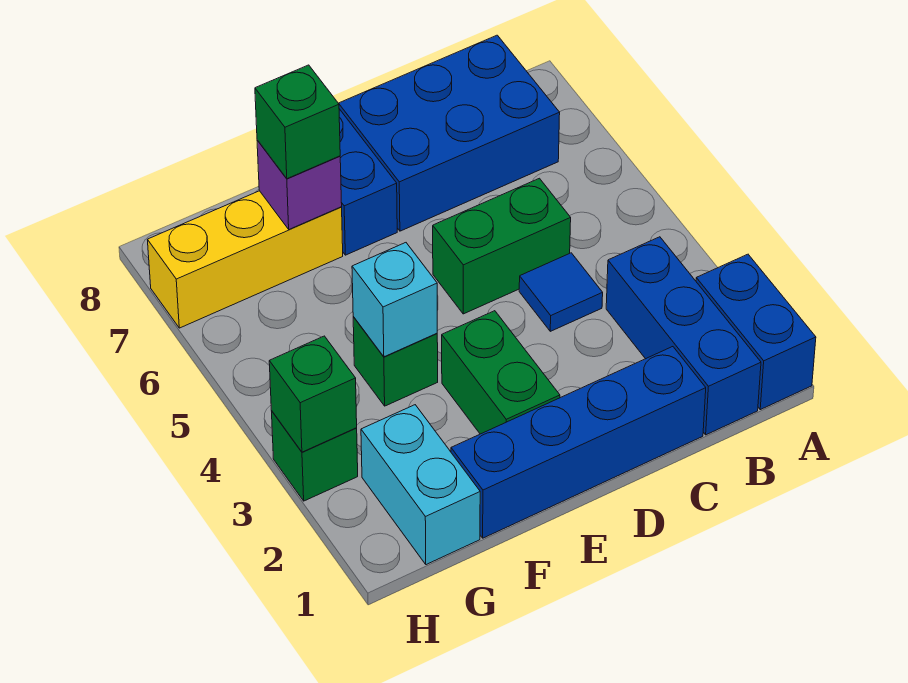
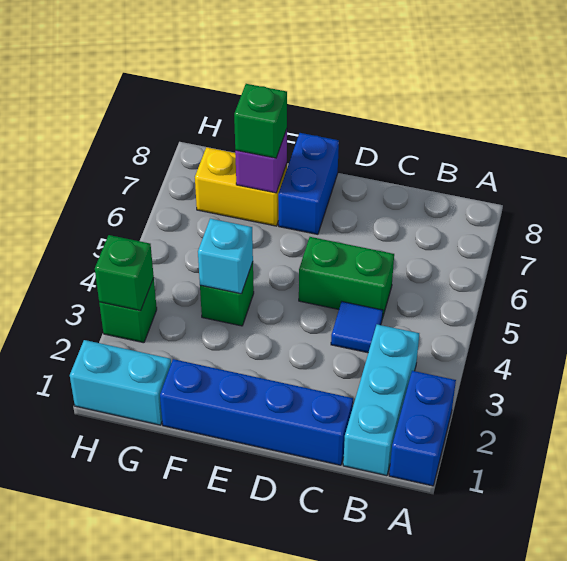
blue brick B1:B3 level 1 -> cyan brick B1:B3 level 1
blue brick B7:D8 level 1 -> none
green brick E2:E3 level 1 -> none
yellow brick F7:H7 level 1 -> yellow brick F7:G7 level 1
cyan brick G1:G2 level 1 -> cyan brick G1:H1 level 1

